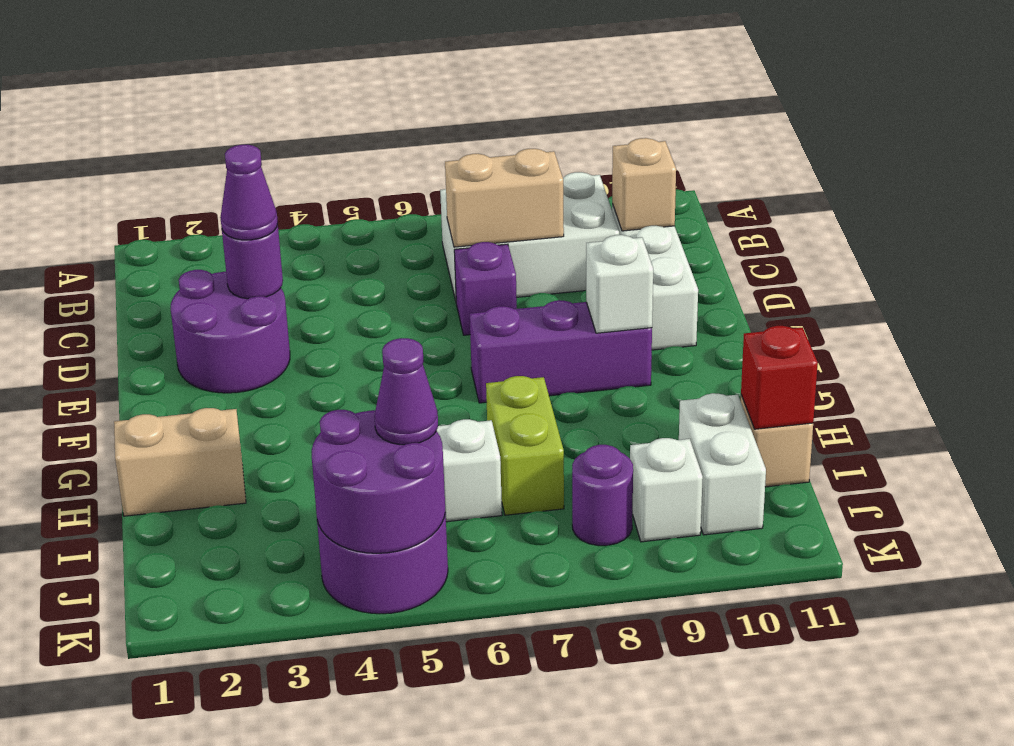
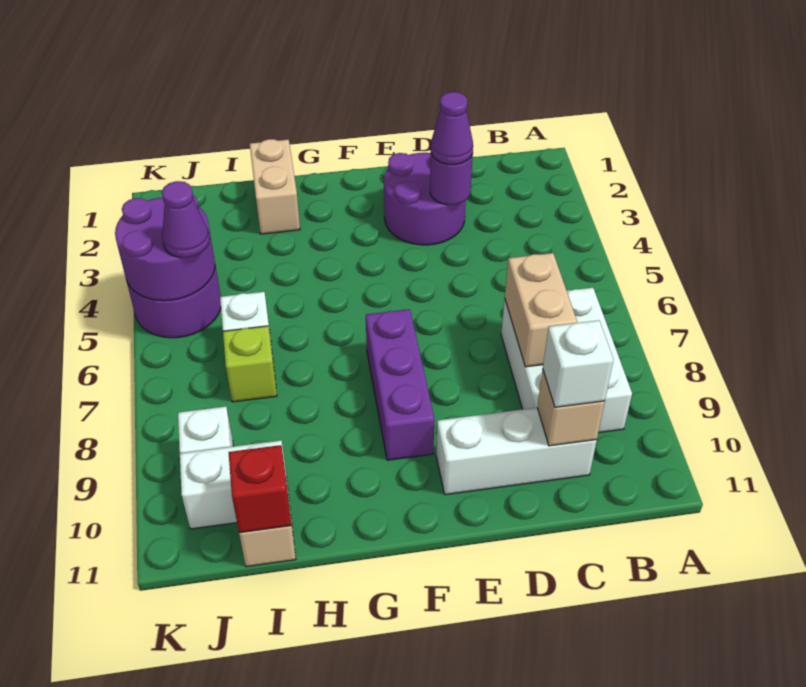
purple brick D7 level 1 -> none
white brick F9 level 2 -> white brick C10 level 3
lime brick H7:I7 level 1 -> lime brick I7 level 1
purple round brick J8 level 1 -> none

